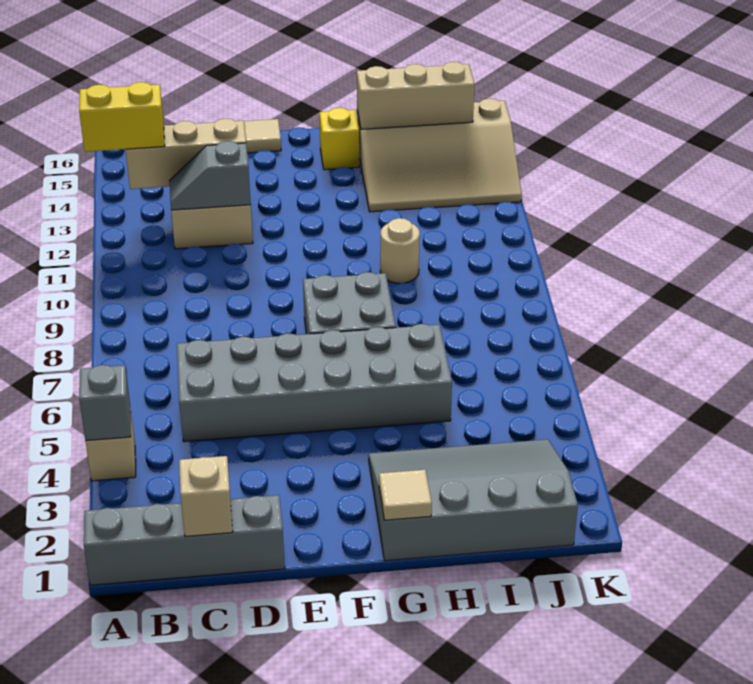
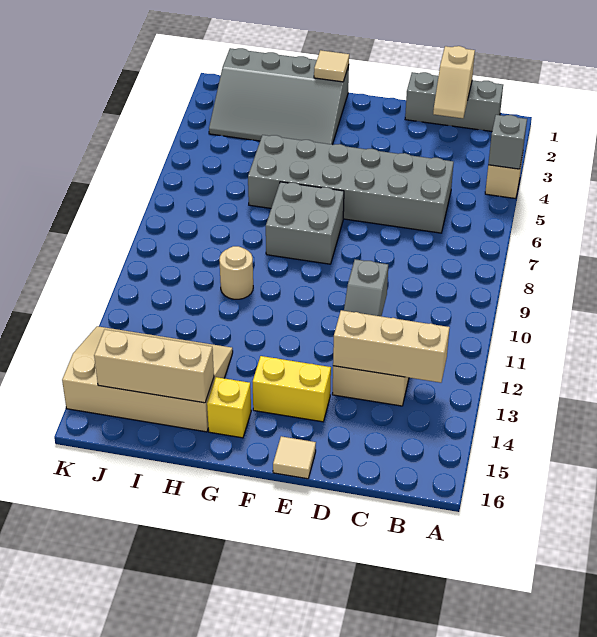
grey brick A1:D1 level 1 -> grey brick B1:D1 level 1
yellow brick A13:B13 level 3 -> yellow brick E14:F14 level 1
grey slope C12:D12 level 2 top D -> grey slope D11:D12 level 2 top 11

